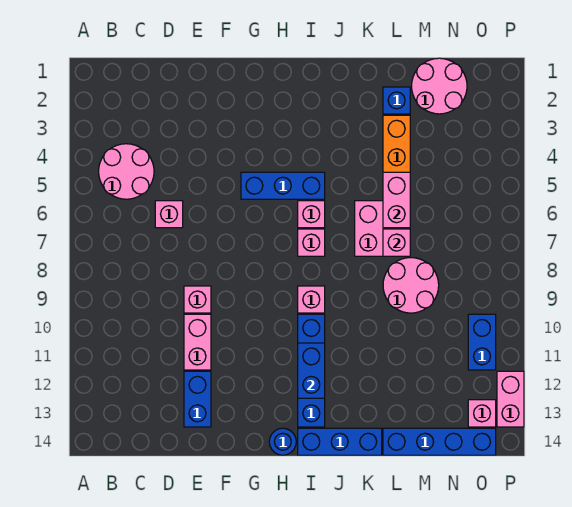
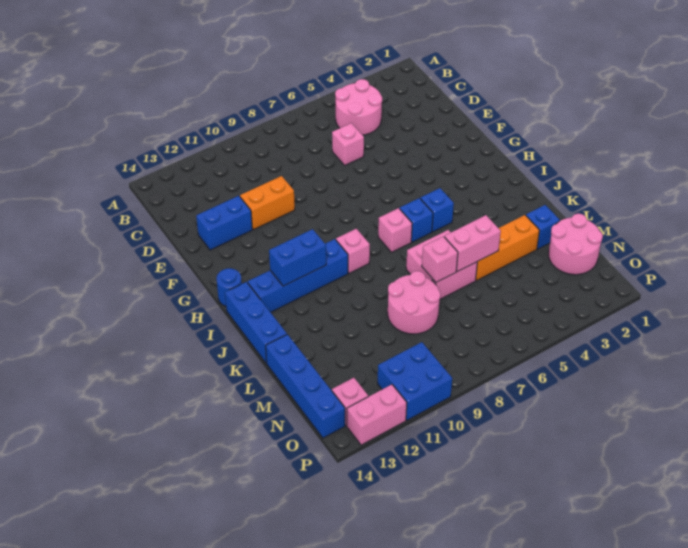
pink brick E9 level 1 -> none
pink brick E10:E11 level 1 -> orange brick E10:E11 level 1
blue brick G5:I5 level 1 -> blue brick I5 level 1
pink brick I6 level 1 -> blue brick I6 level 1
blue brick O10:O11 level 1 -> blue brick O10:P11 level 1

